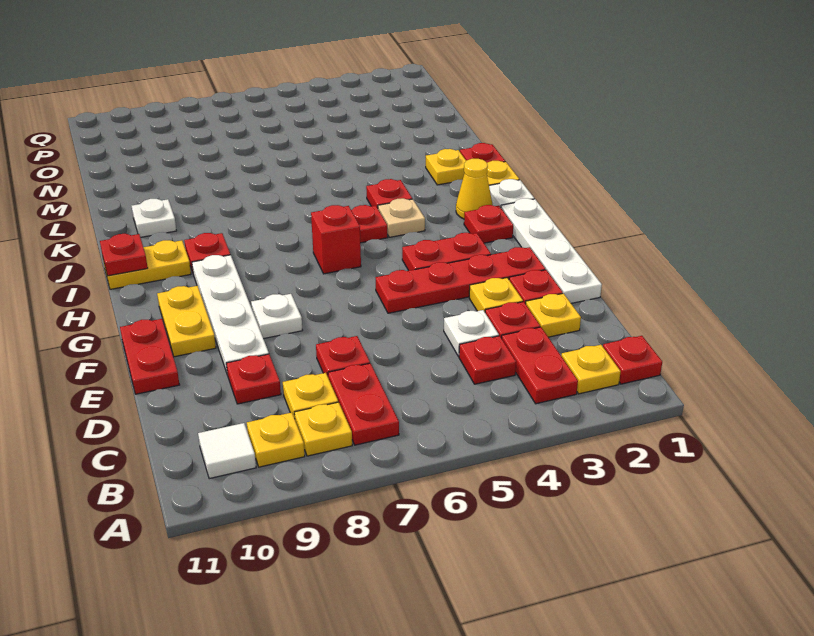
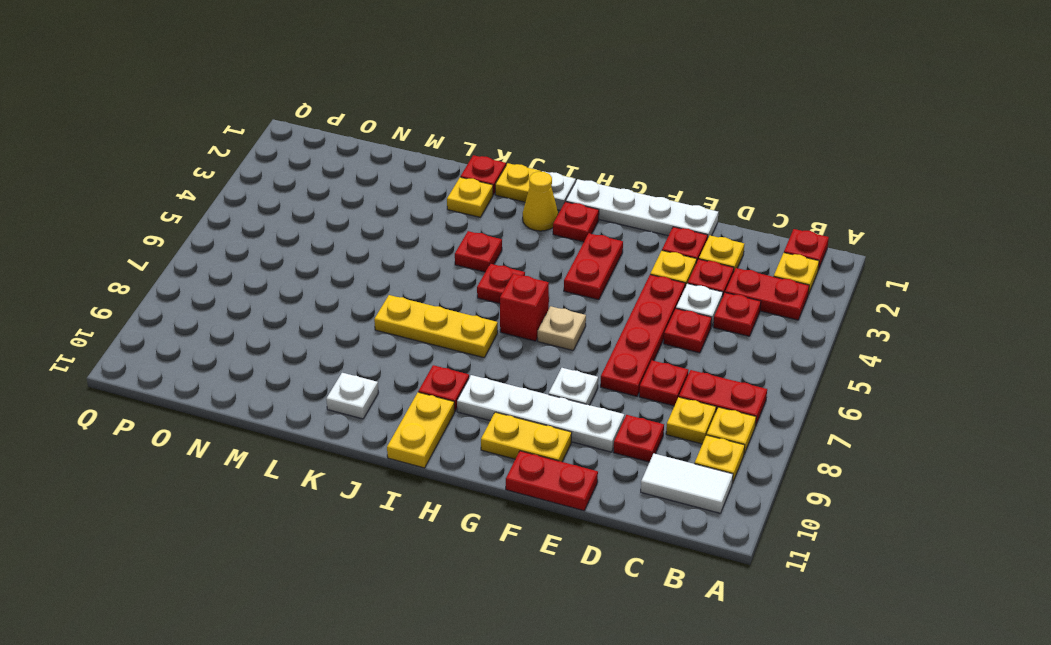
white tile B10 level 1 -> white tile B10:C10 level 1
red plate F2:F5 level 1 -> red plate E4:E7 level 1
tan plate I4 level 1 -> tan plate G6 level 1
none -> yellow plate I7:K7 level 1
red plate I11 level 2 -> red plate D5 level 1

